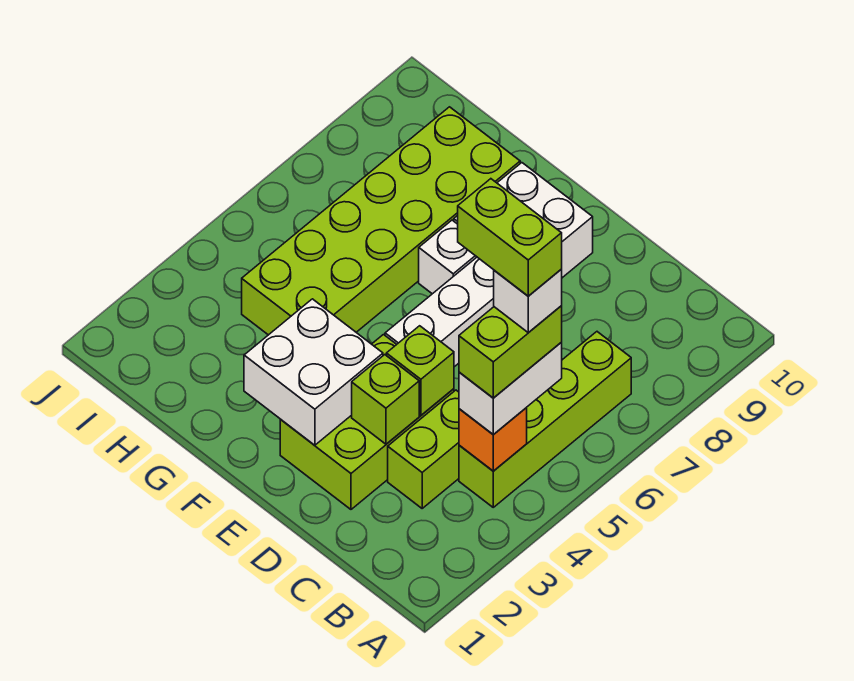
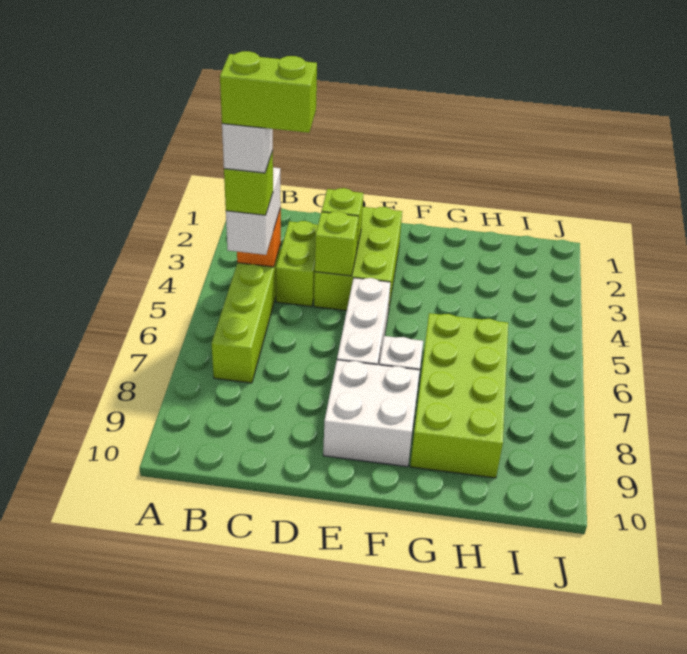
lime brick B4:B5 level 4 -> lime brick B5 level 4
white brick E2:F3 level 2 -> none
lime brick G4:H9 level 1 -> lime brick G6:H9 level 1

